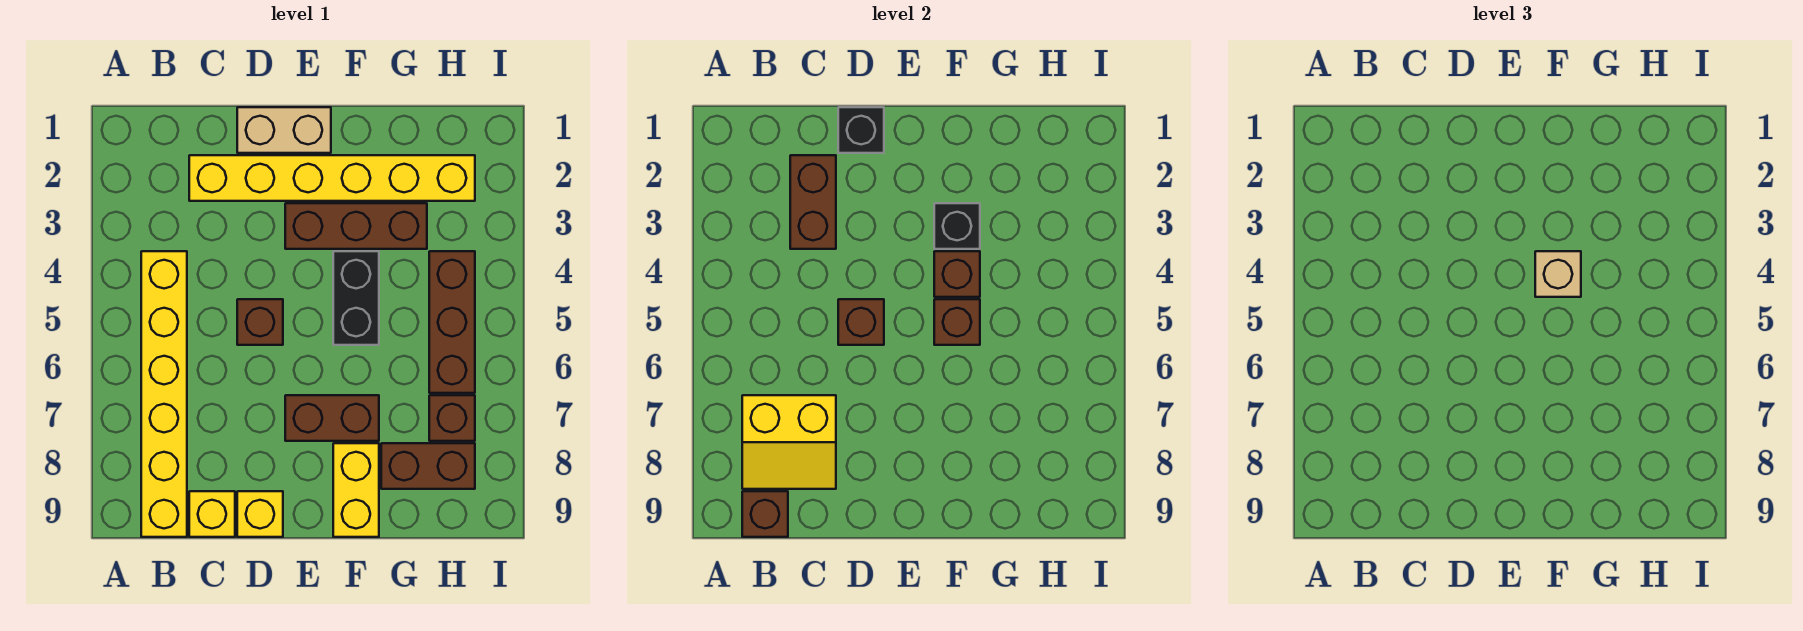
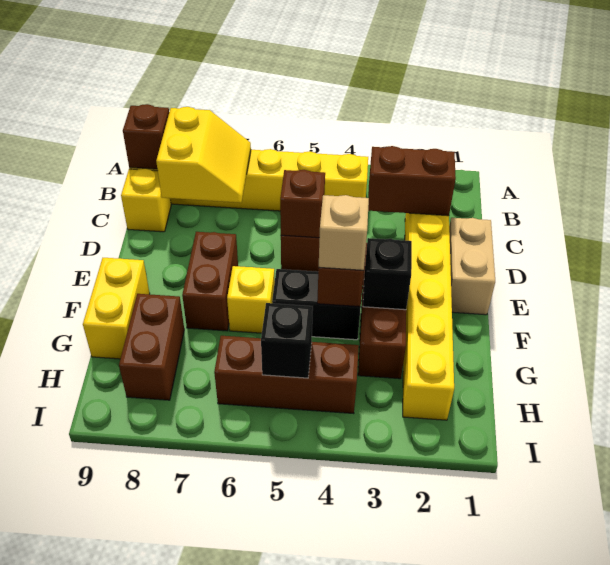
yellow slope B7:C8 level 2 top 7 -> yellow slope B7:C8 level 2 top 8
black brick D1 level 2 -> black brick H5 level 2
yellow brick D9 level 1 -> yellow brick F6 level 1
brown brick F5 level 2 -> none
yellow brick F8:F9 level 1 -> yellow brick F9:G9 level 1
brown brick H7 level 1 -> none

